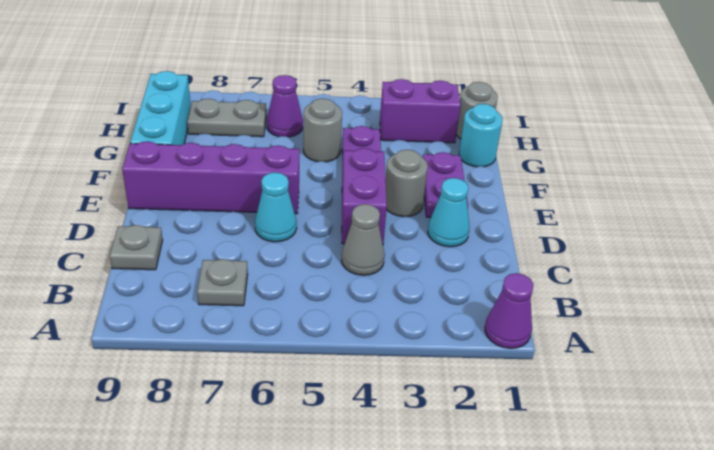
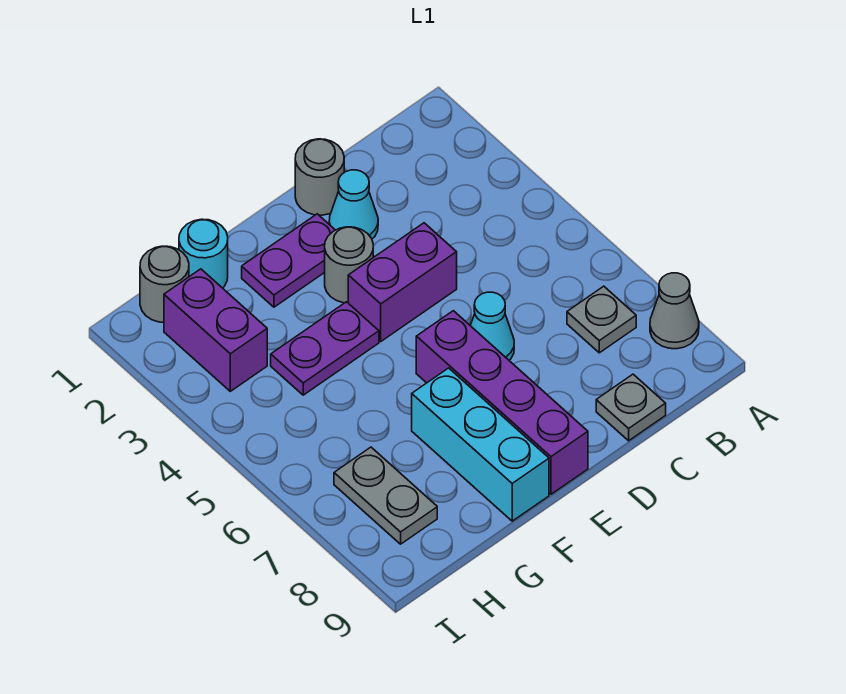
purple cone A1 level 1 -> none
grey cone C4 level 1 -> grey cone A8 level 1
cyan brick F9:H9 level 1 -> cyan brick F7:F9 level 1
grey round brick G5 level 1 -> grey round brick D1 level 1
purple cone H6 level 1 -> none

